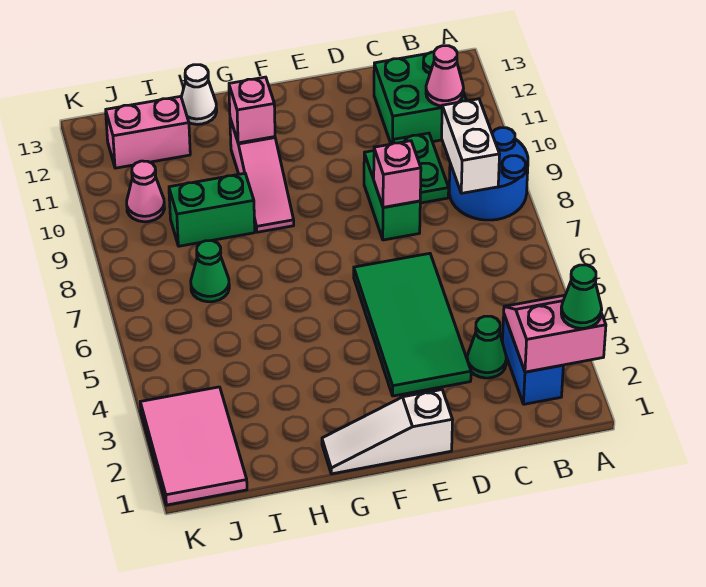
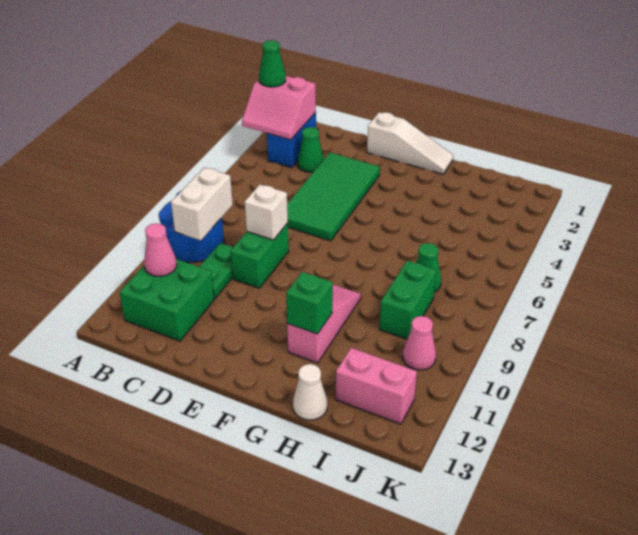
pink brick D8 level 2 -> white brick D8 level 2
pink brick G11 level 2 -> green brick G11 level 2
green brick H9:I9 level 1 -> green brick I8:I9 level 1
pink tile J1:K3 level 1 -> none

